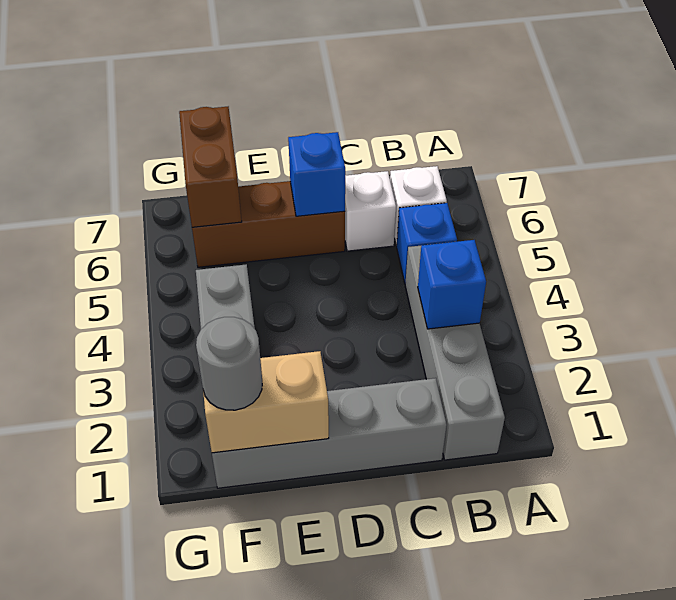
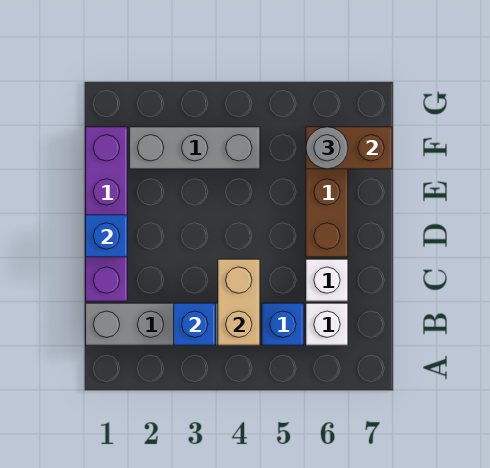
grey brick C1:F1 level 1 -> purple brick C1:F1 level 1
blue brick D6 level 2 -> blue brick D1 level 2
tan brick E1:F1 level 2 -> tan brick B4:C4 level 2
grey round brick F1 level 3 -> grey round brick F6 level 3

